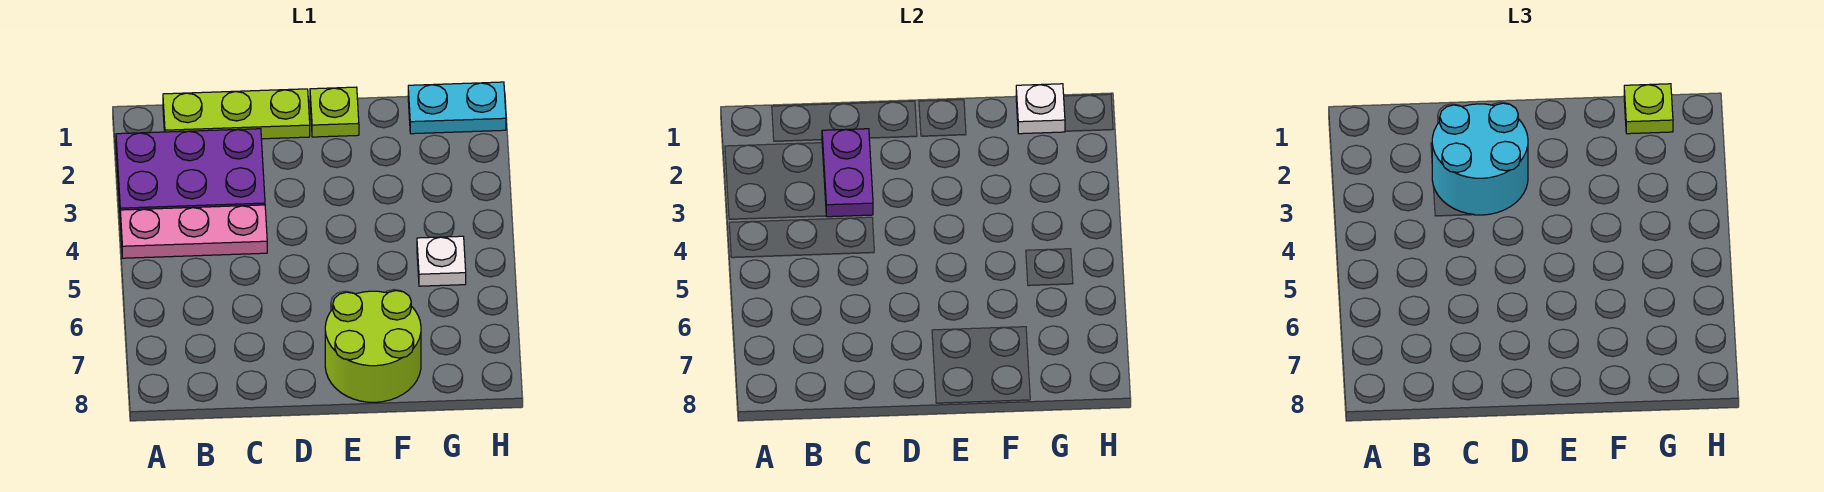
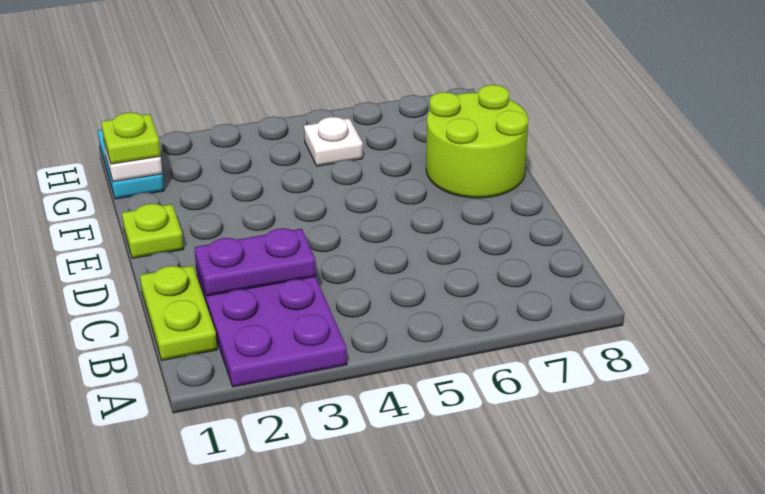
pink plate A4:C4 level 1 -> none
lime plate B1:D1 level 1 -> lime plate B1:C1 level 1
cyan round brick C2:D3 level 3 -> none

